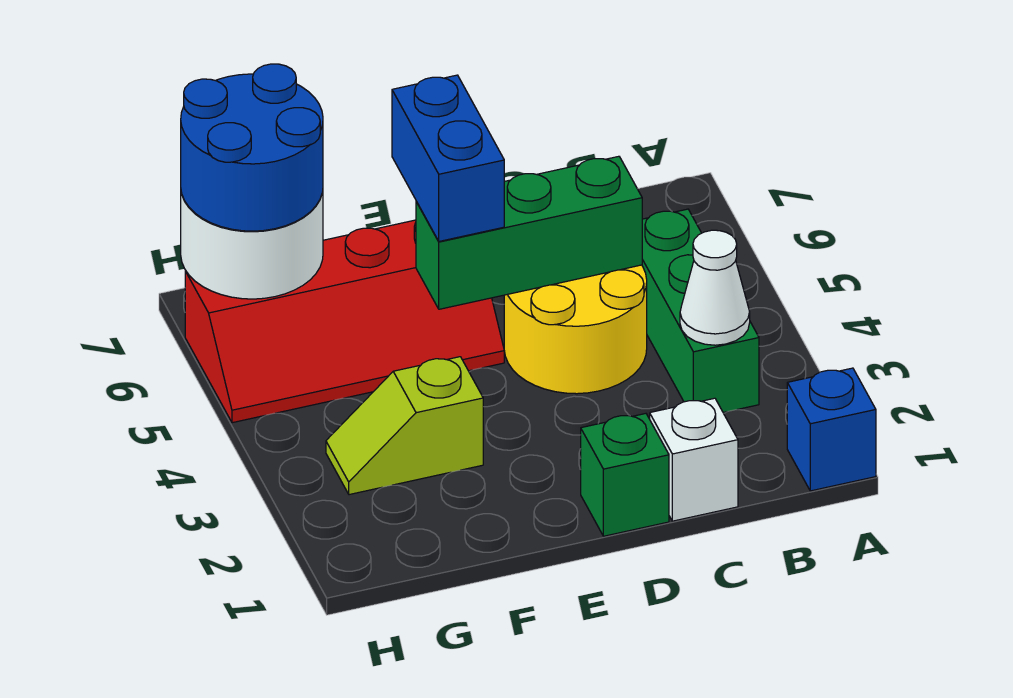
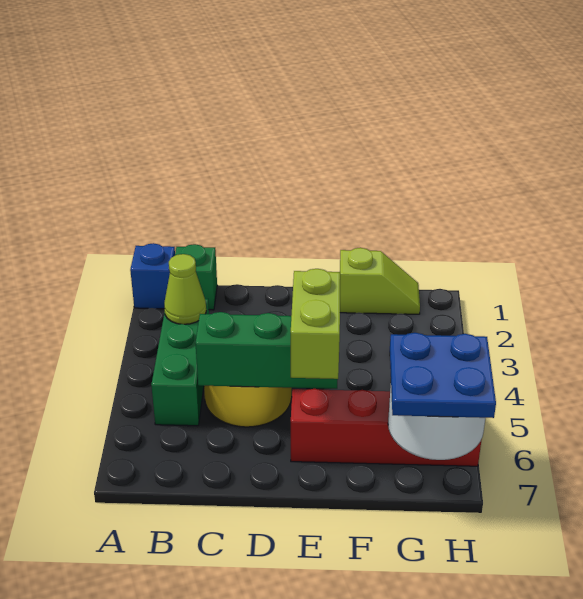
white cone B3 level 2 -> lime cone B3 level 2
white brick C1 level 1 -> none
green brick D1 level 1 -> green brick B1 level 1
blue brick E5:E6 level 3 -> lime brick E5:E6 level 3
lime slope F3:G3 level 1 top F -> lime slope F1:G1 level 1 top F
blue round brick G6:H7 level 3 -> blue plate G6:H7 level 3

